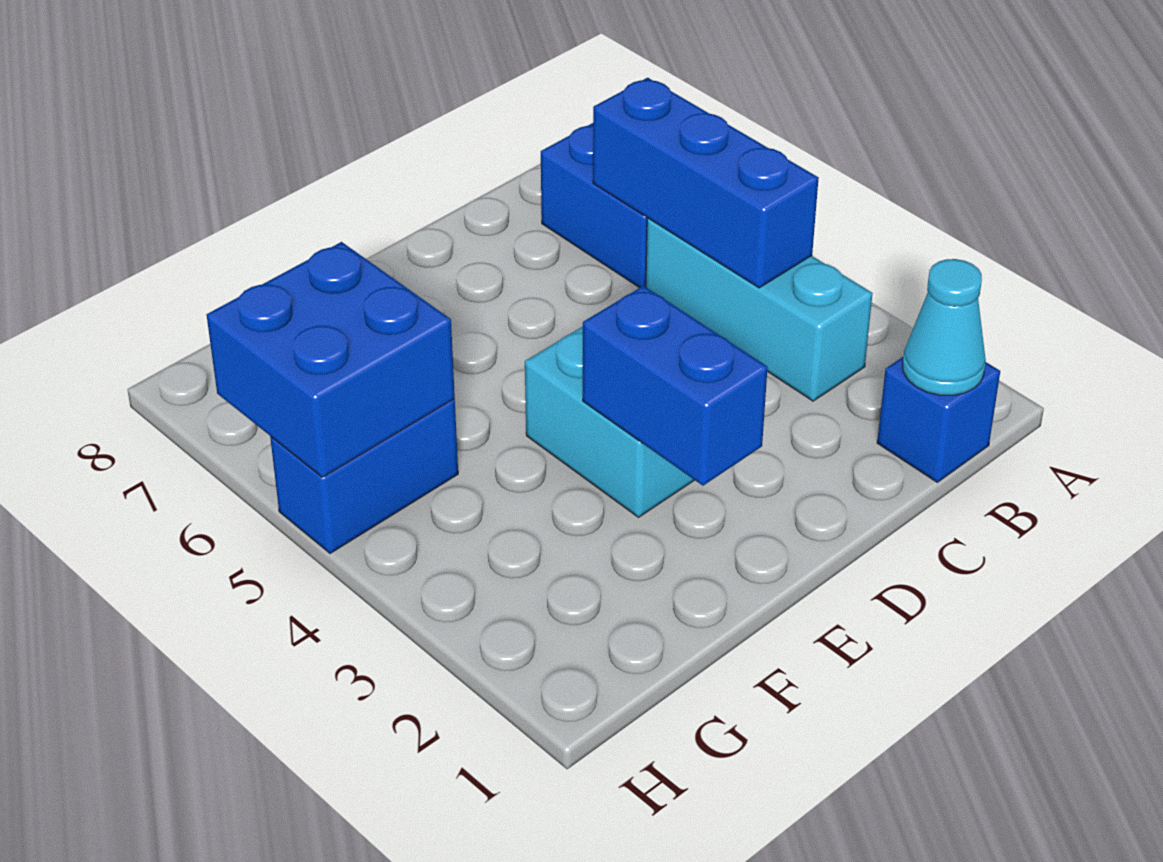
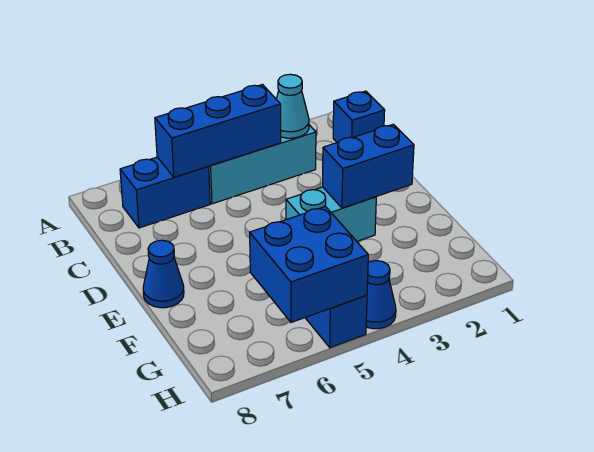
cyan cone B1 level 2 -> cyan cone B3 level 2
none -> blue cone E8 level 1
none -> blue cone H4 level 1

